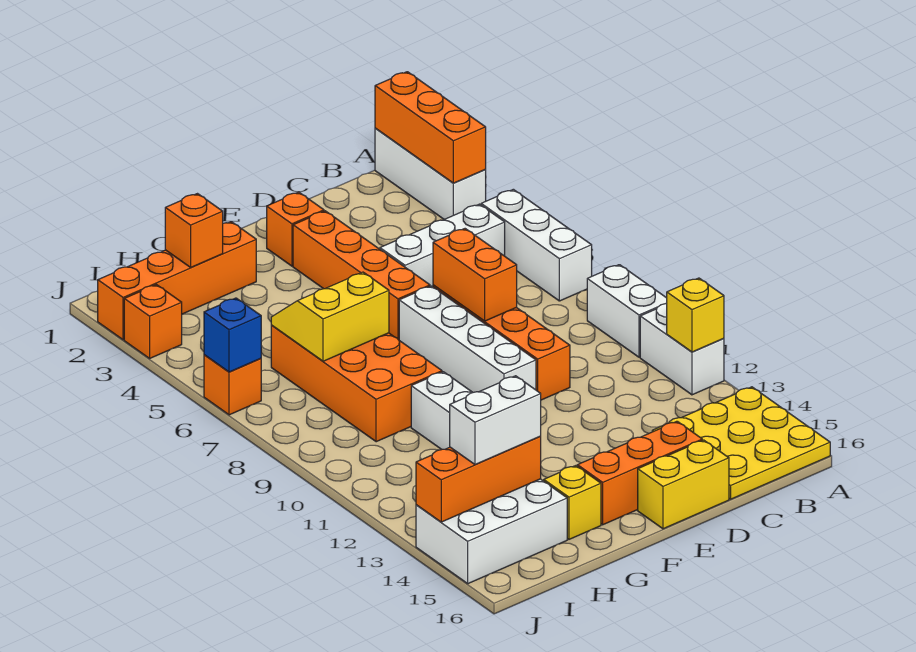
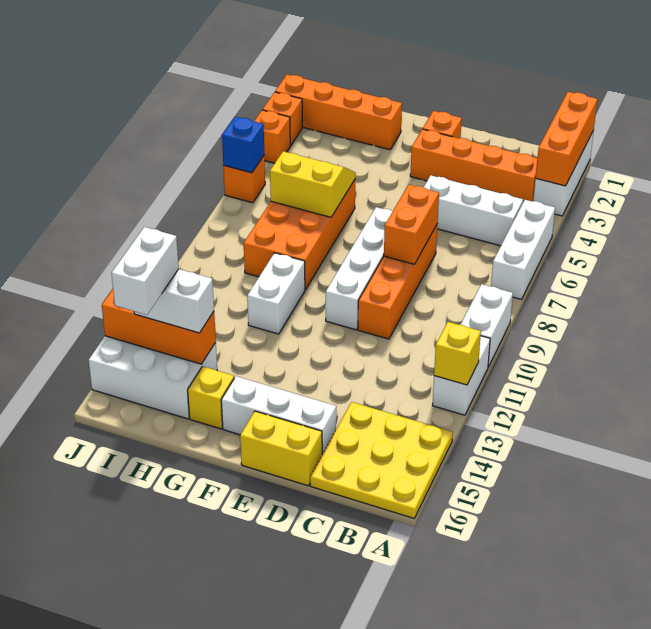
orange brick D15:F15 level 1 -> white brick D15:F15 level 1
orange brick E3:E6 level 1 -> orange brick B3:E3 level 1
orange brick H2 level 2 -> orange brick J4 level 1
none -> white brick I14:I15 level 4

